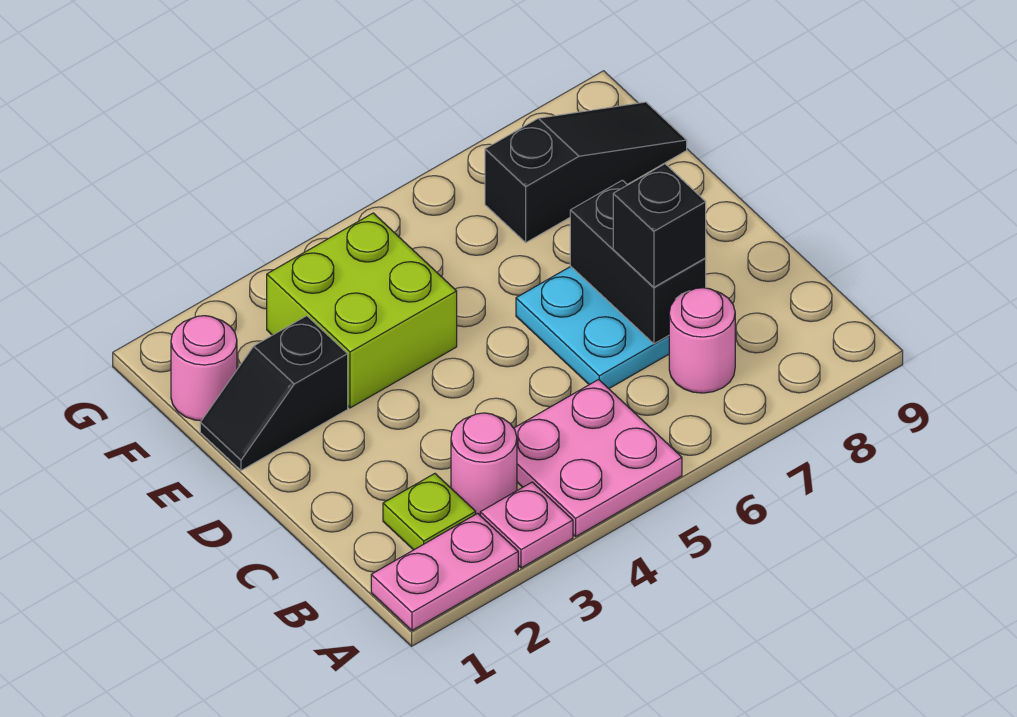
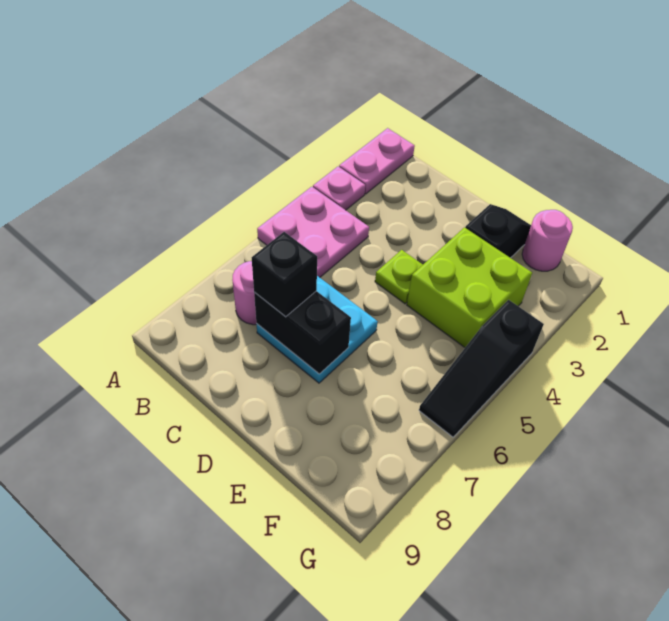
lime plate B2 level 1 -> lime plate D4 level 1
pink round brick B3 level 1 -> none
black slope F7:F9 level 1 top 7 -> black slope G4:G6 level 1 top 4

